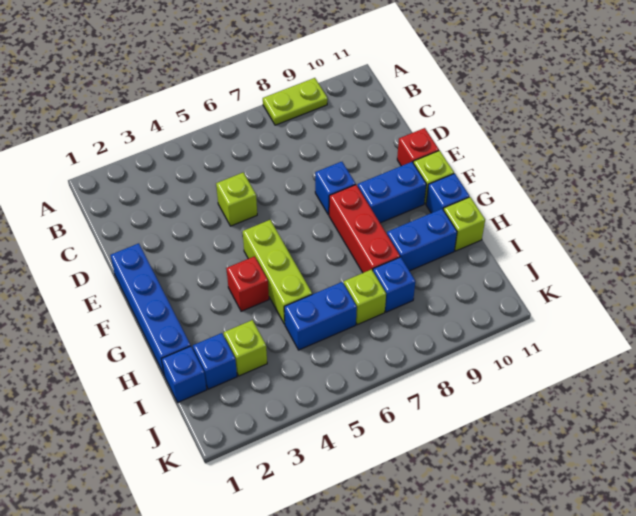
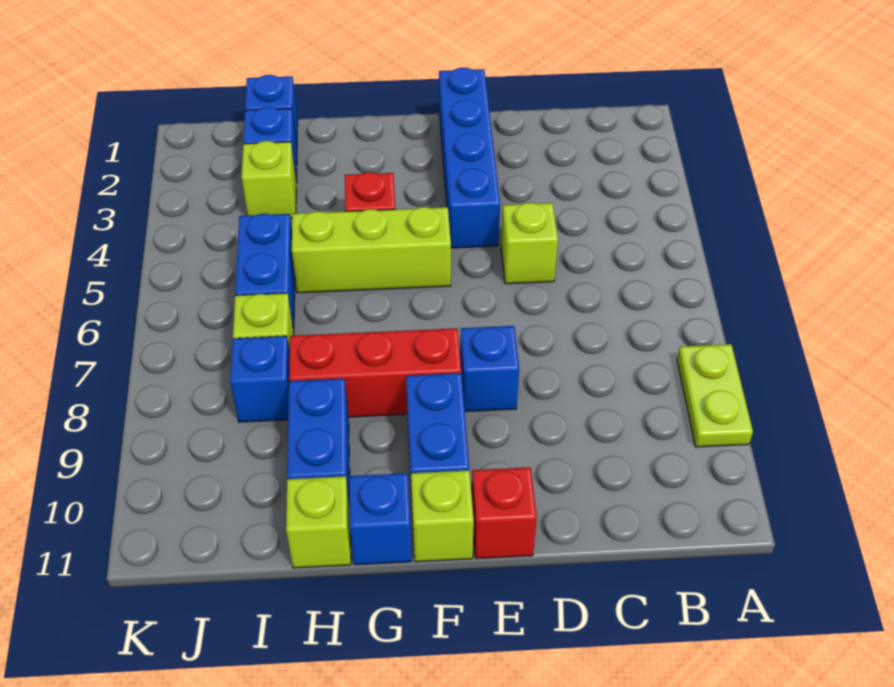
blue brick E1:H1 level 1 -> blue brick E1:E4 level 1

